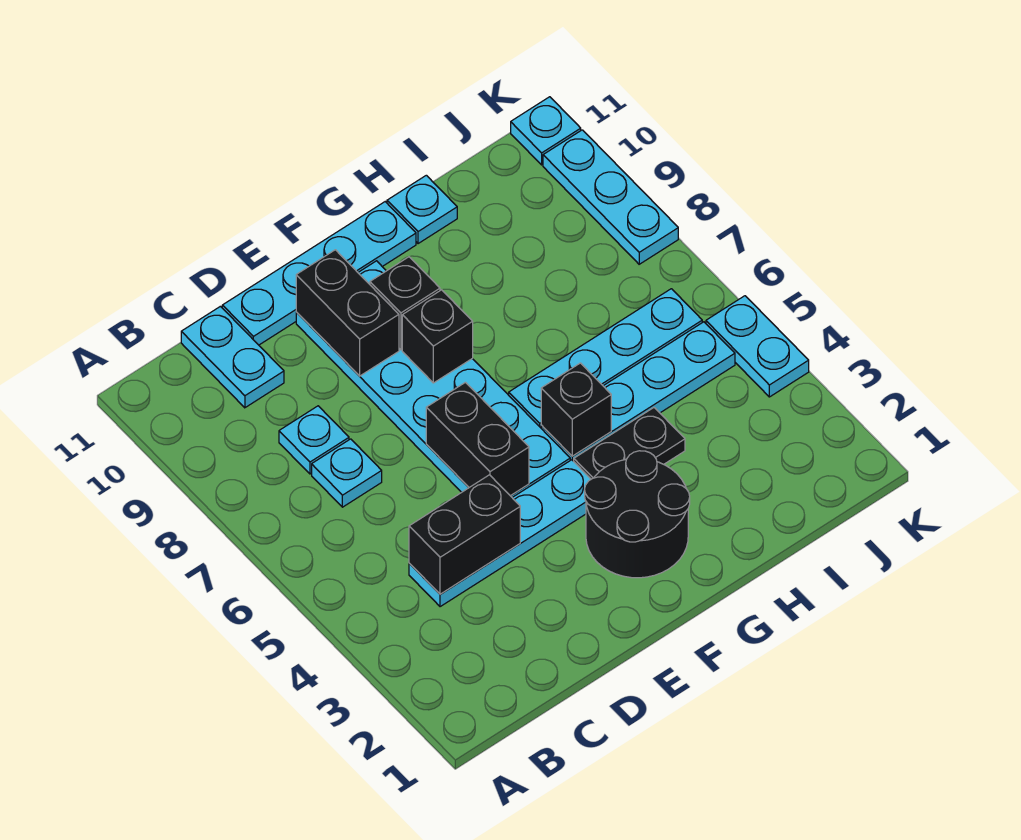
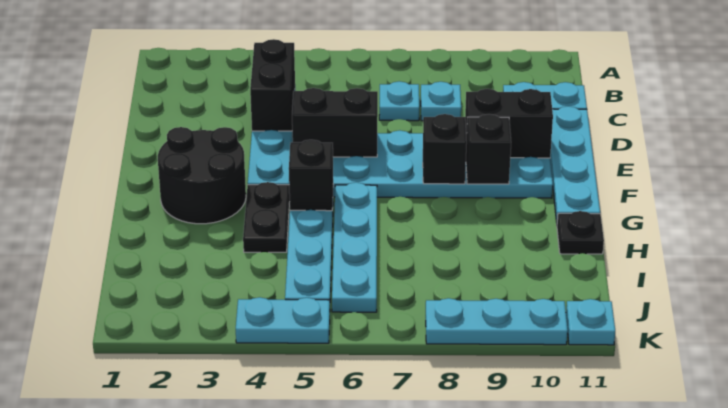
cyan plate H11 level 1 -> black plate H11 level 1

